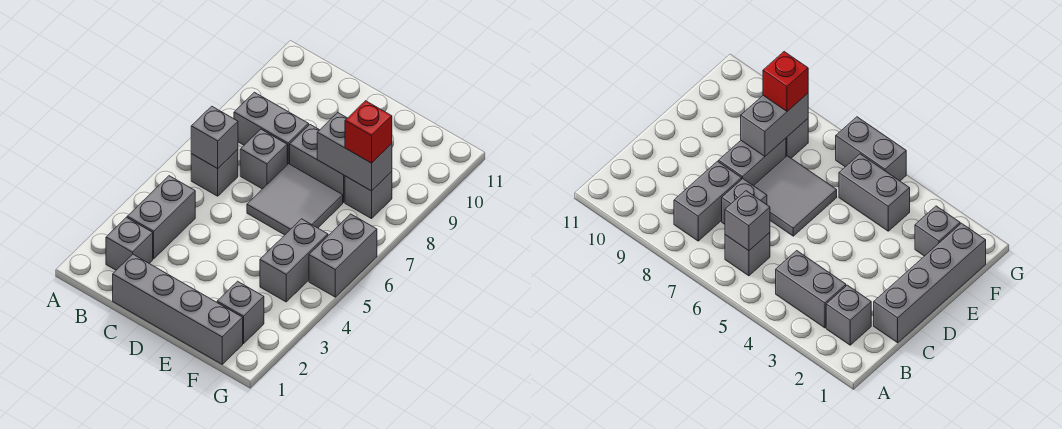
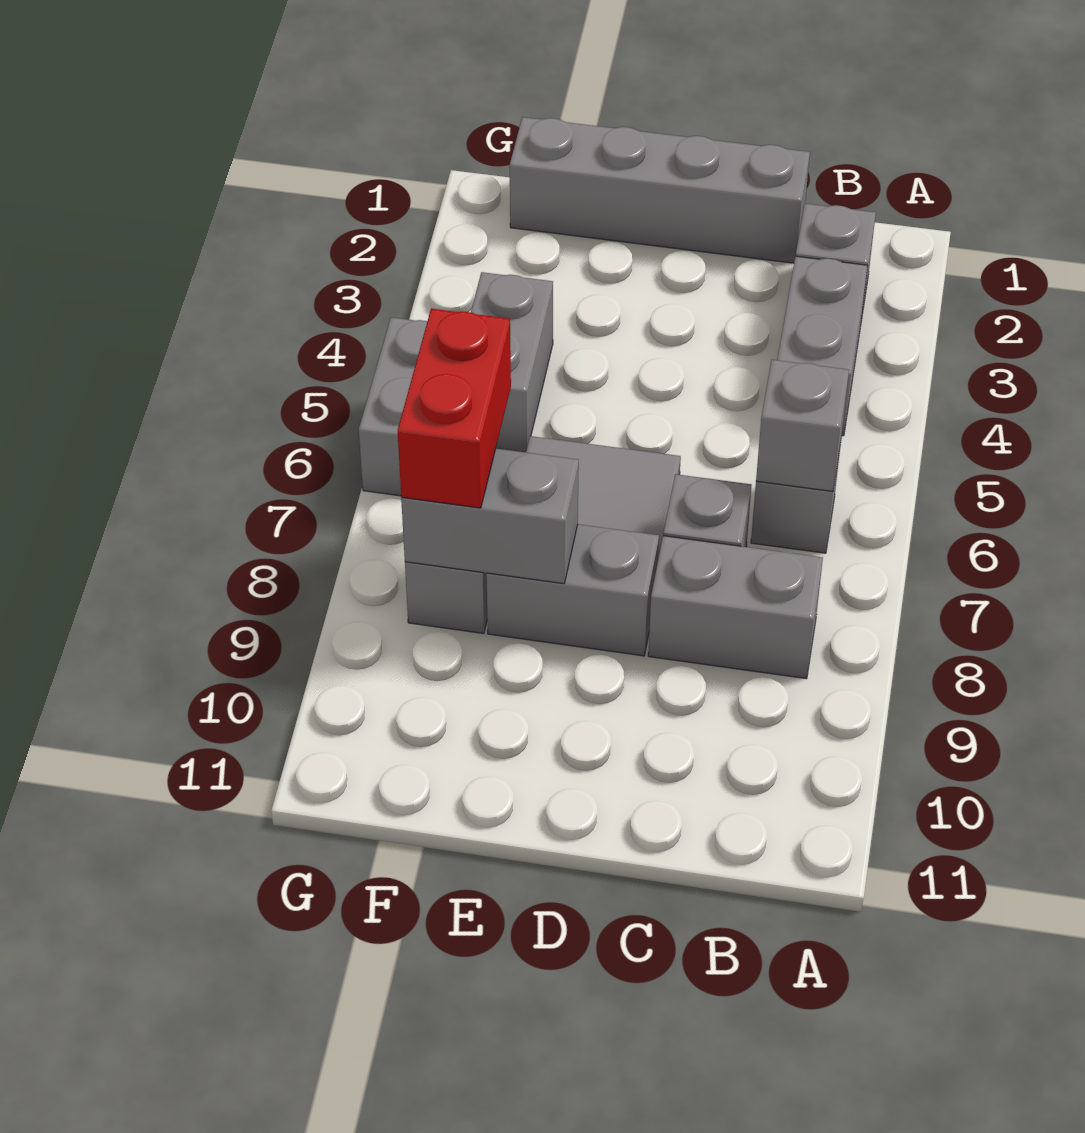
grey brick F2 level 1 -> none
red brick F8 level 3 -> red brick F7:F8 level 3

